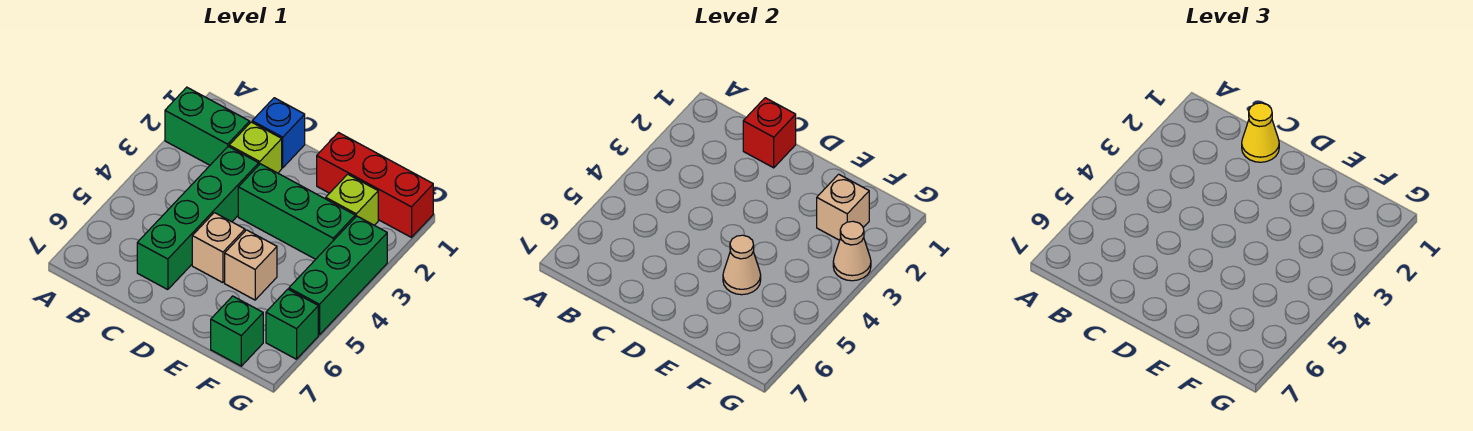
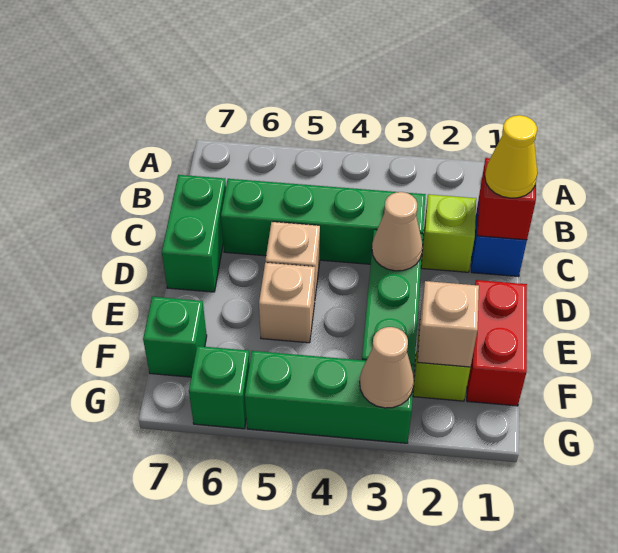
green brick A2:B2 level 1 -> green brick C7:D7 level 1
red brick E1:G1 level 1 -> red brick E1:F1 level 1
tan cone E5 level 2 -> tan cone D3 level 2

